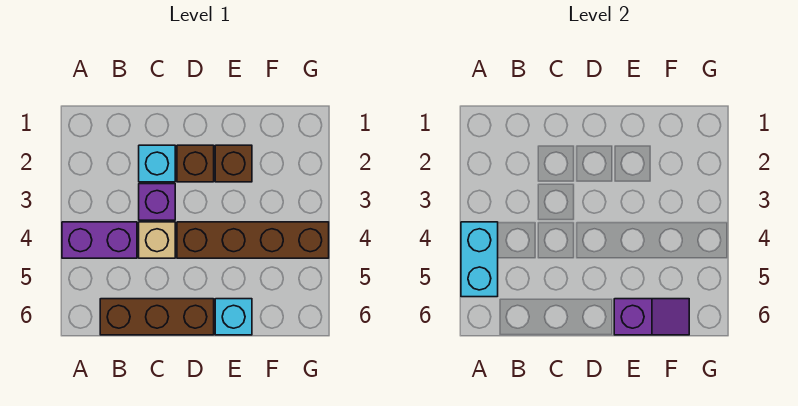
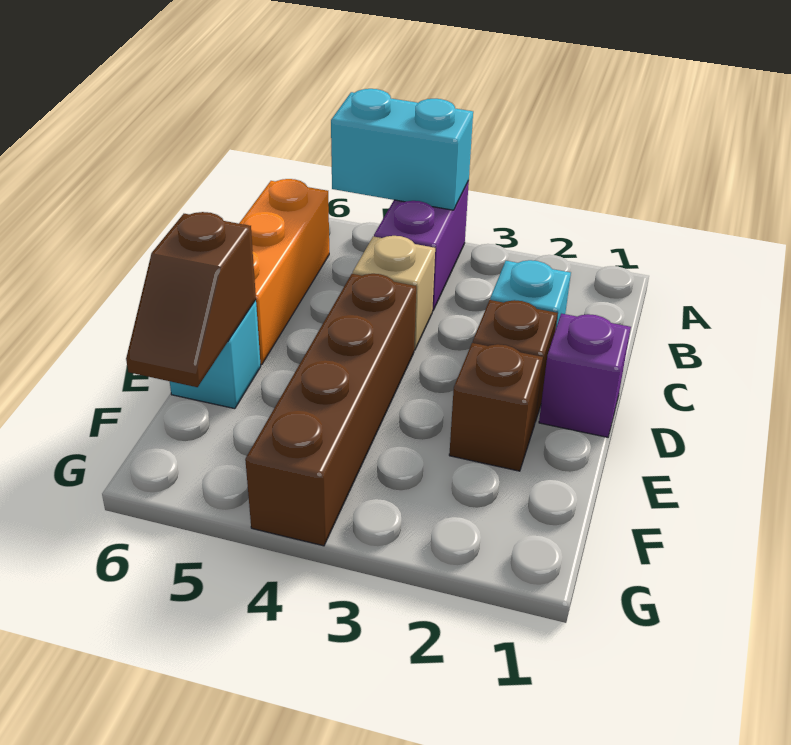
brown brick B6:D6 level 1 -> orange brick B6:D6 level 1
purple brick C3 level 1 -> purple brick D1 level 1
purple slope E6:F6 level 2 top E -> brown slope E6:F6 level 2 top E

